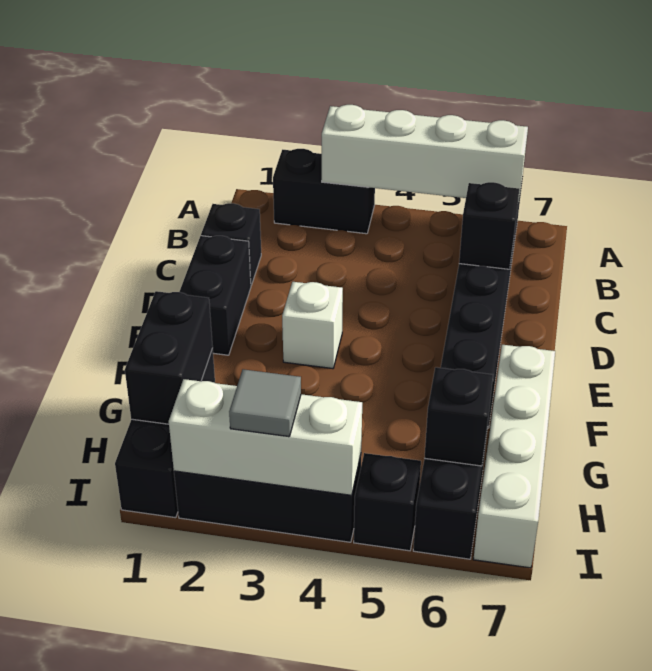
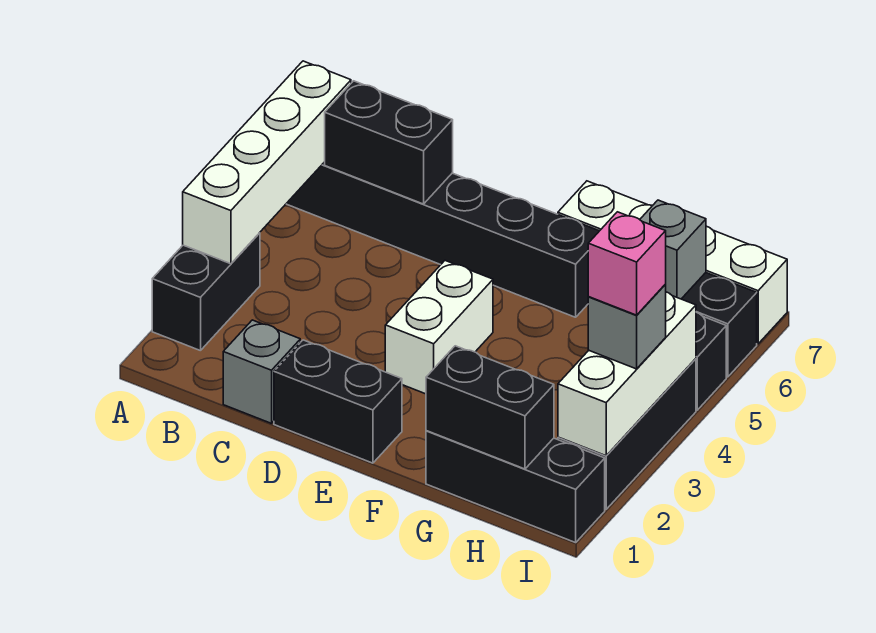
black brick C1 level 1 -> grey brick C1 level 1
black brick C6 level 2 -> black brick B6:C6 level 2
white brick E3 level 1 -> white brick E3:E4 level 1
black brick H6 level 2 -> grey brick H6 level 2
grey tile I3 level 3 -> grey brick I3 level 3
none -> pink brick I3 level 4

